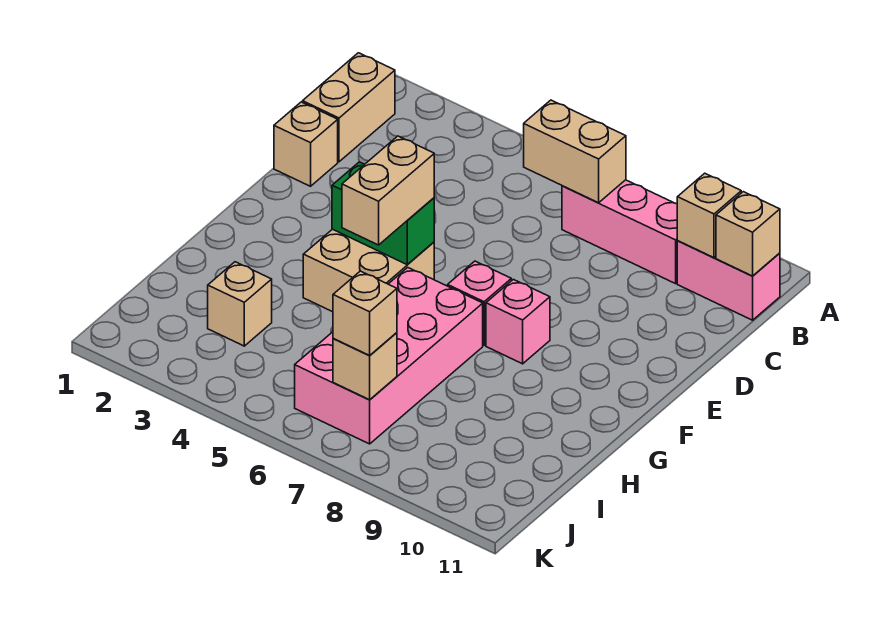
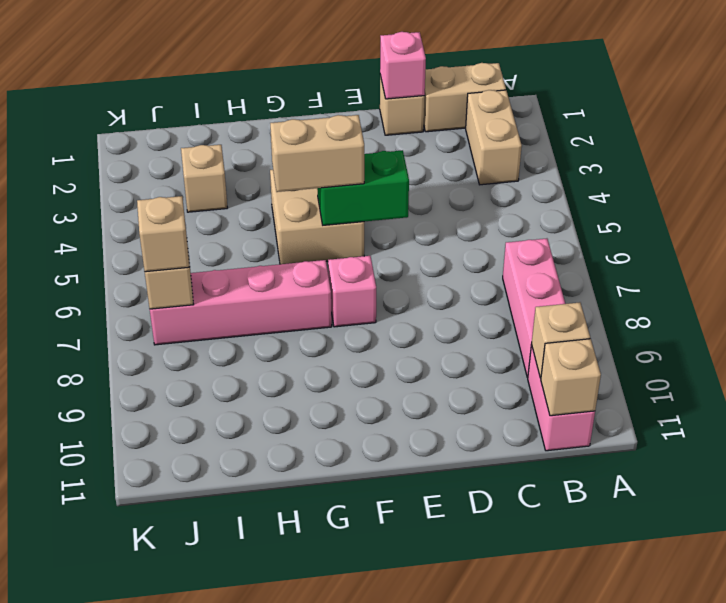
tan brick B6:B7 level 2 -> tan brick B2:B3 level 1
green brick F4:F5 level 2 -> green brick E5:F5 level 2
pink brick F8 level 1 -> pink brick D1 level 2
pink brick G6:J7 level 1 -> pink brick G7:J7 level 1

